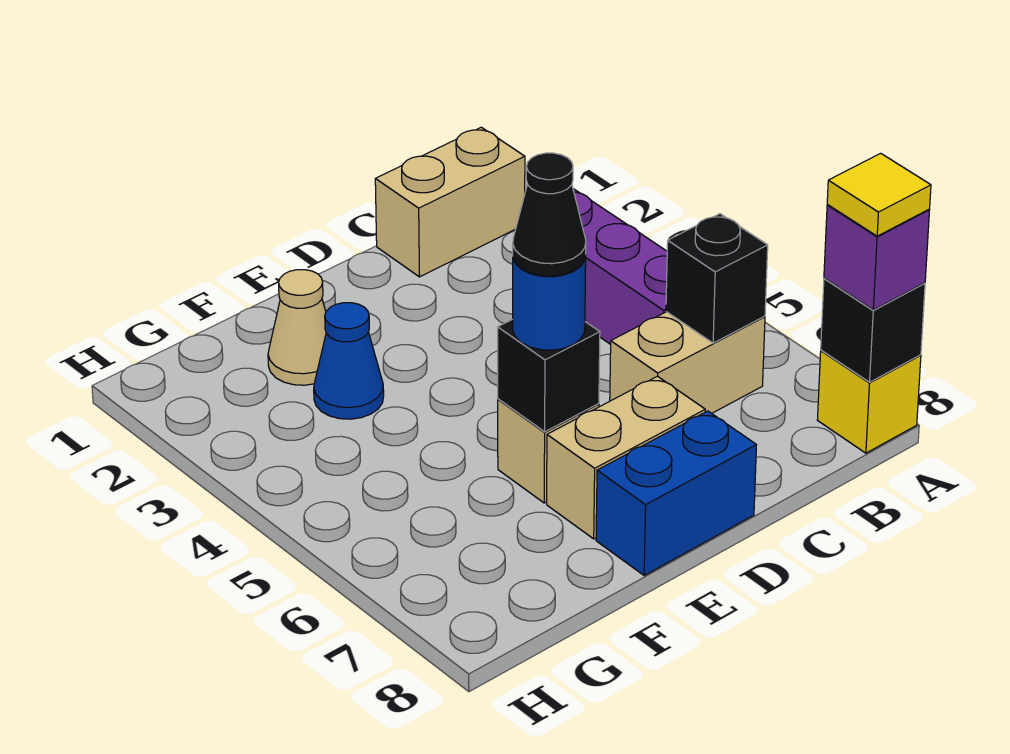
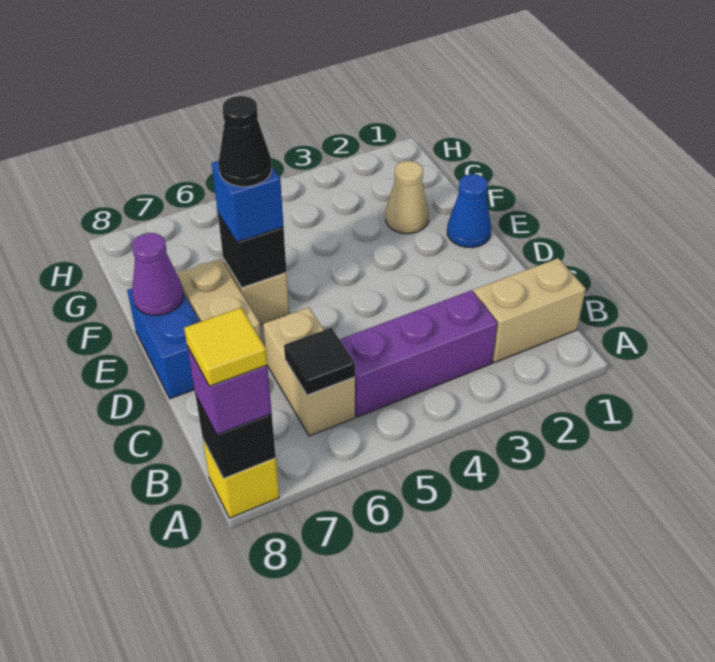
tan brick B1:C1 level 1 -> tan brick B1:B2 level 1
black brick B6 level 2 -> black tile B6 level 2
blue round brick E6 level 3 -> blue brick E6 level 3
none -> purple cone E8 level 2
blue cone F3 level 1 -> blue cone E1 level 1

